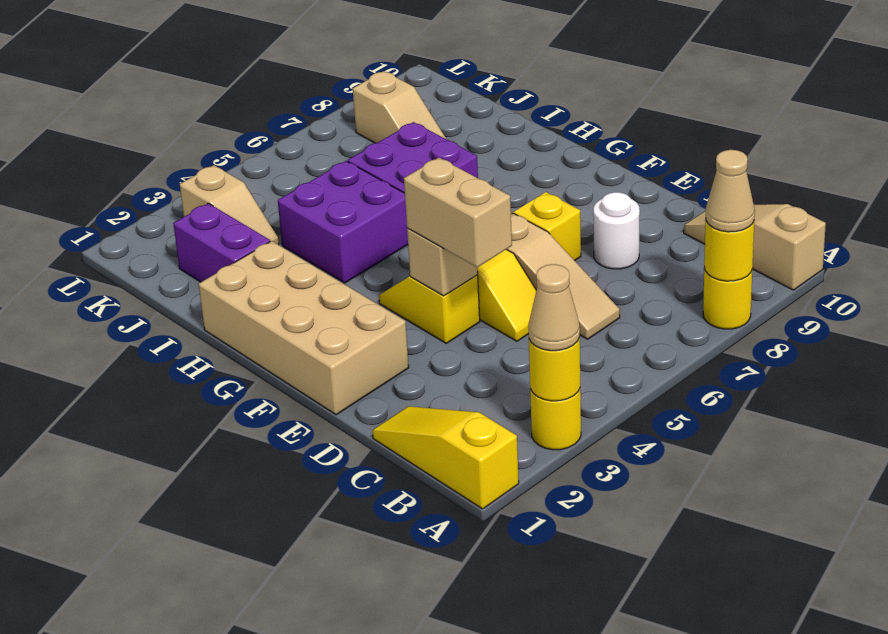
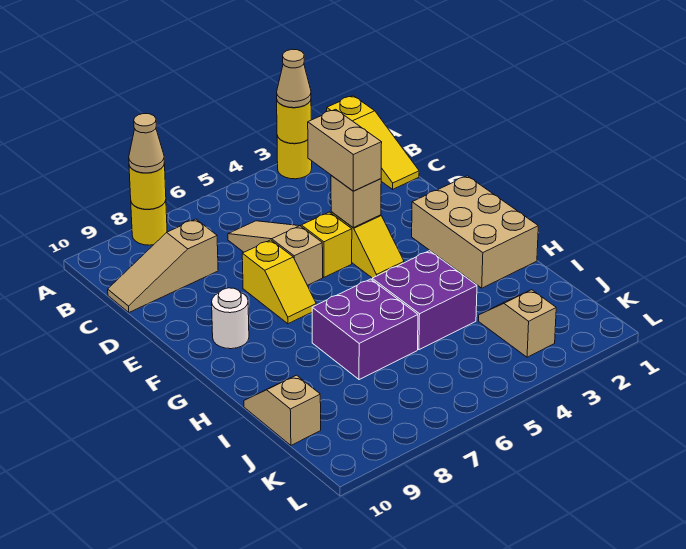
tan slope A10:C10 level 1 top A -> tan slope C8:C10 level 1 top 8
white round brick D8 level 1 -> white round brick F9 level 1
tan brick E1:H2 level 1 -> tan brick F1:H2 level 1
purple brick I2:J2 level 1 -> none
tan slope J8:K8 level 1 top K -> tan slope I10:J10 level 1 top J

